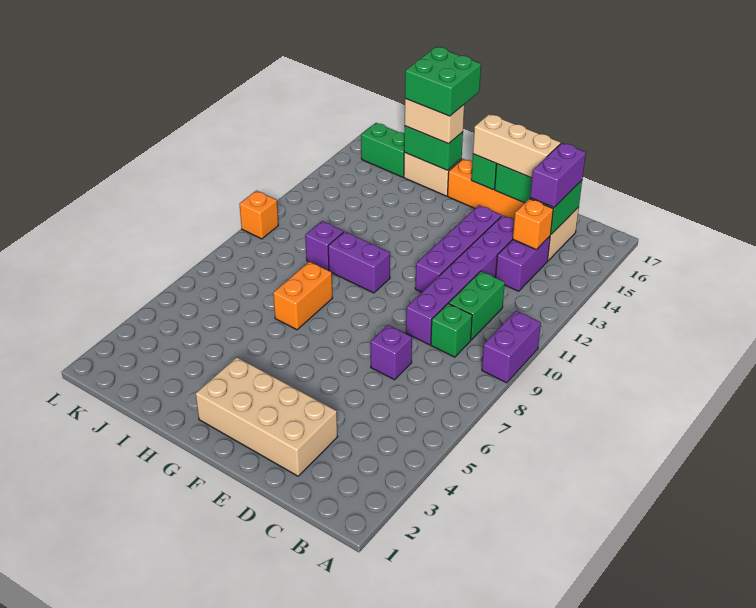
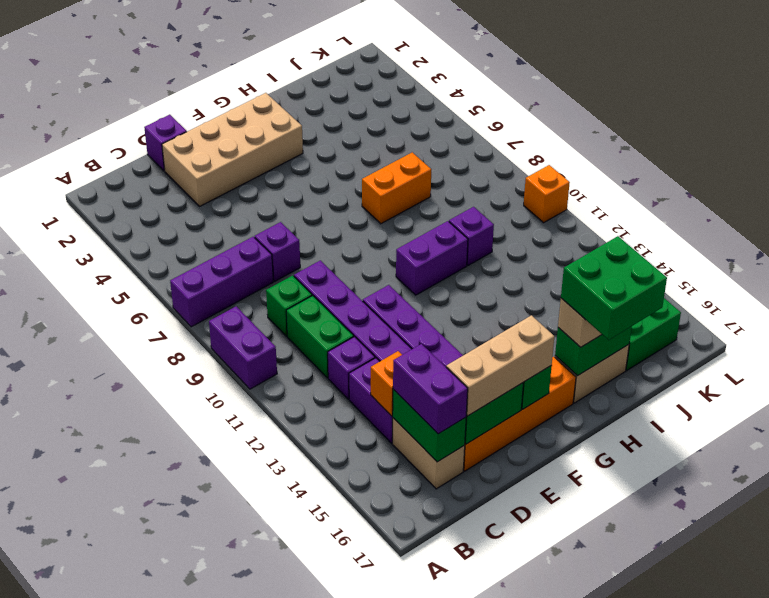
none -> purple brick A7:C7 level 1
none -> purple brick C12 level 1
none -> purple brick D1 level 1
orange brick H7:H8 level 1 -> orange brick H7:I7 level 1

